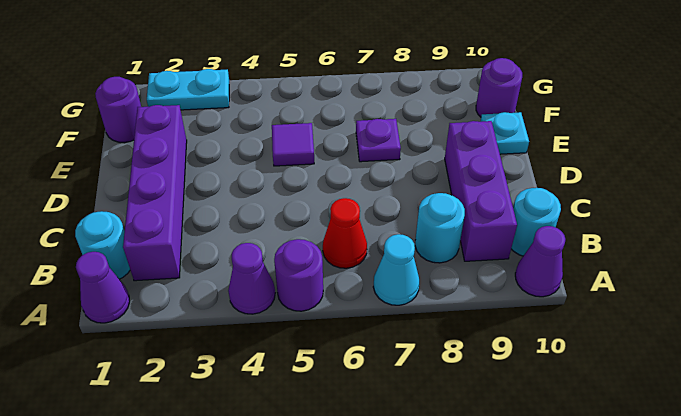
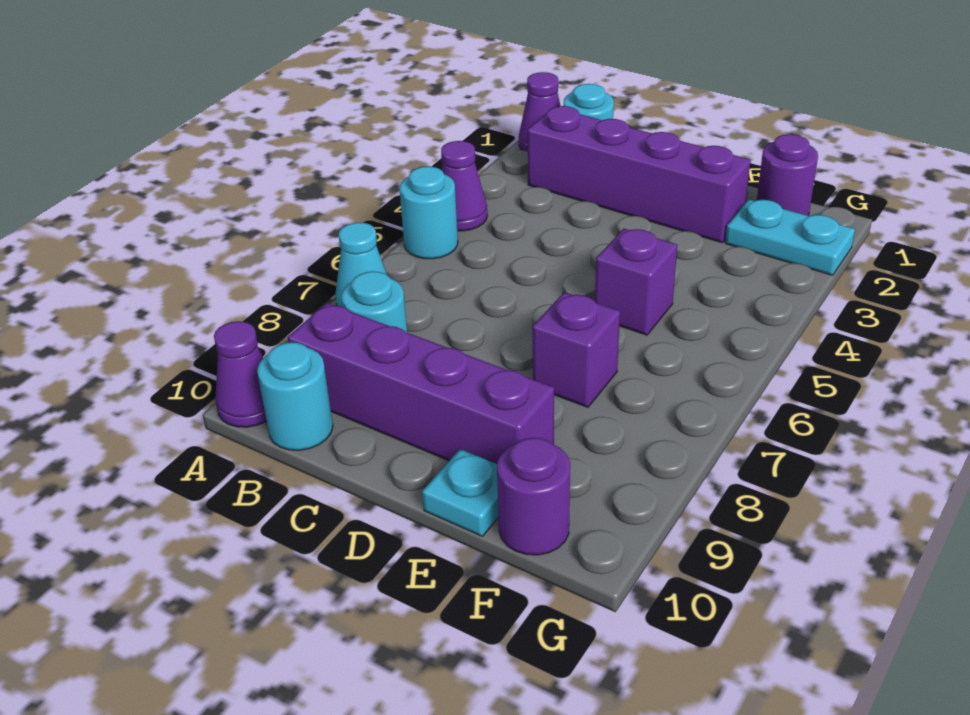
purple round brick A5 level 1 -> cyan round brick A5 level 1
red cone B6 level 1 -> none
purple brick B9:D9 level 1 -> purple brick B9:E9 level 1
purple tile E5 level 1 -> purple brick E5 level 1
purple plate E7 level 1 -> purple brick E7 level 1
cyan plate G2:G3 level 1 -> cyan plate F2:G2 level 1

